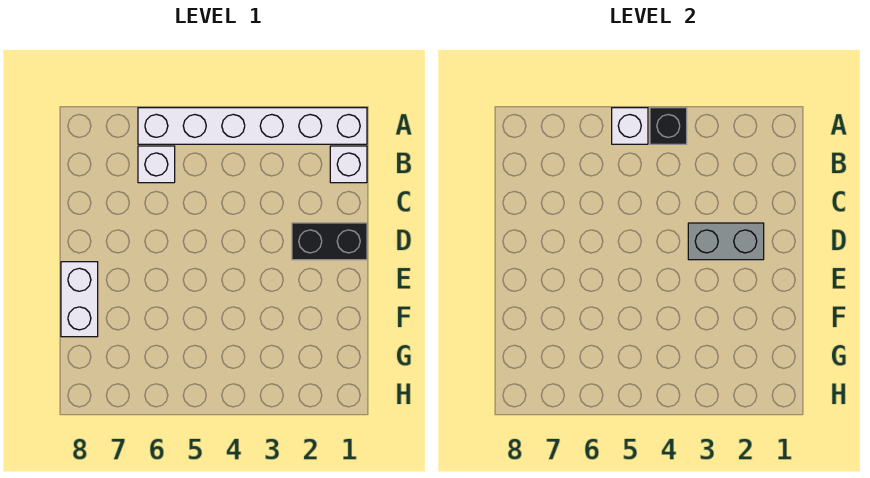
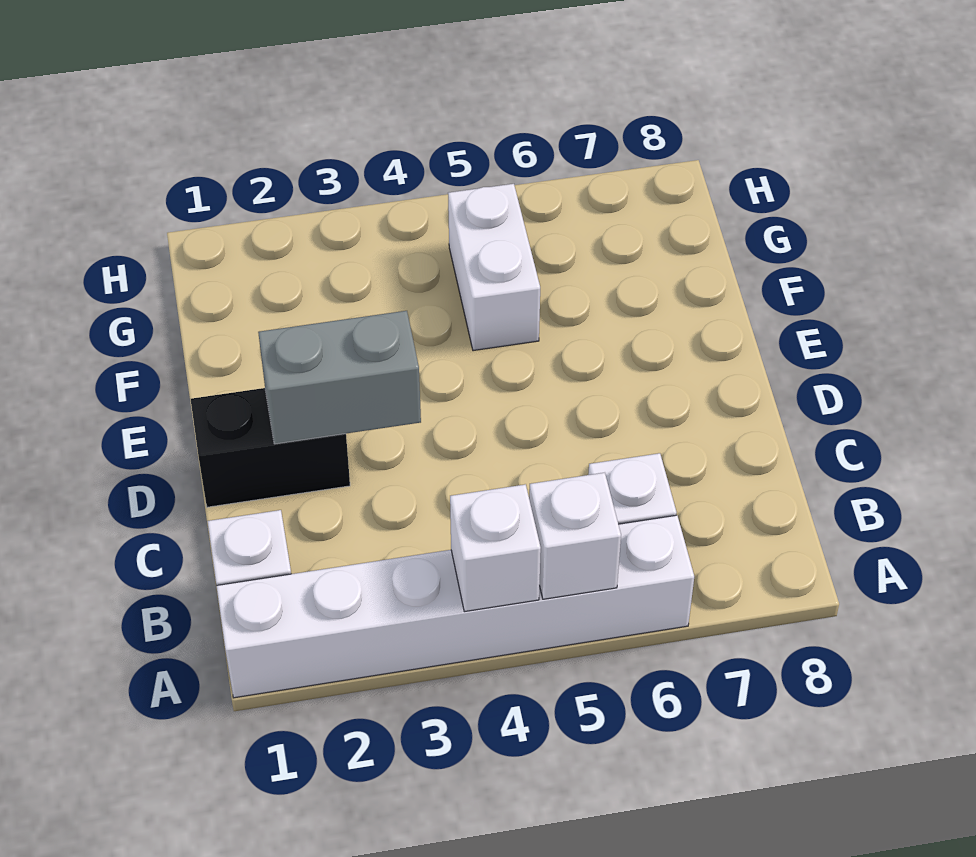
black brick A4 level 2 -> white brick A4 level 2
white brick E8:F8 level 1 -> white brick F5:G5 level 1

